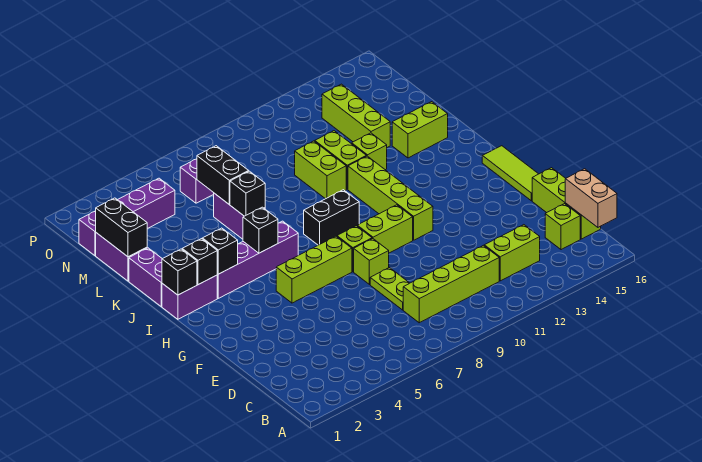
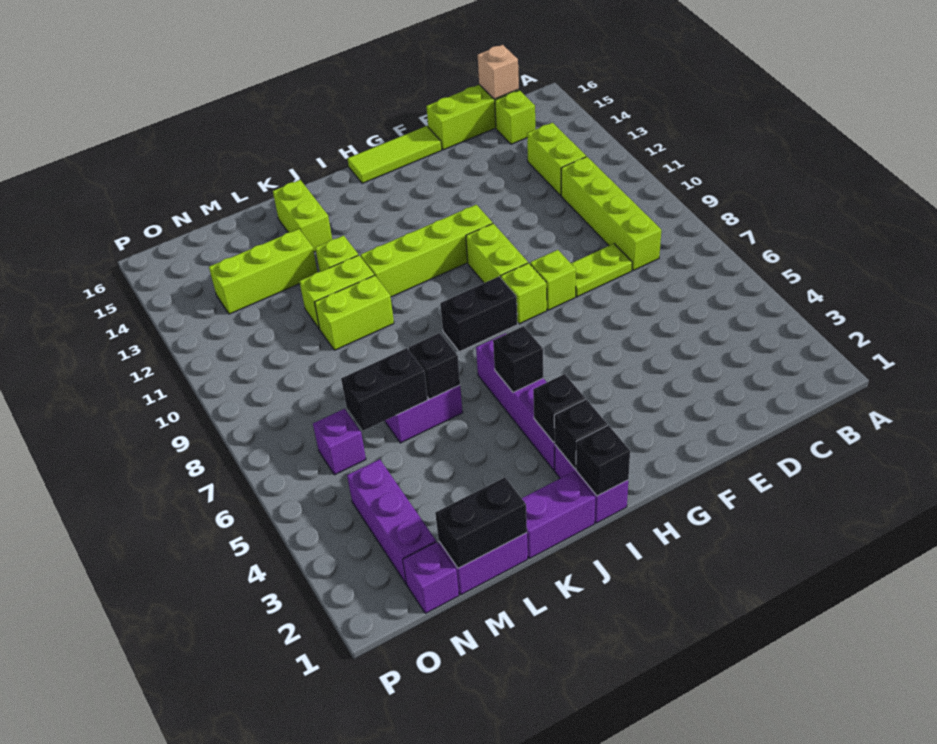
tan brick B16:C16 level 2 -> tan brick C16 level 2
lime brick G5:G7 level 1 -> none
black brick I8:I9 level 1 -> black brick H8:I8 level 1

